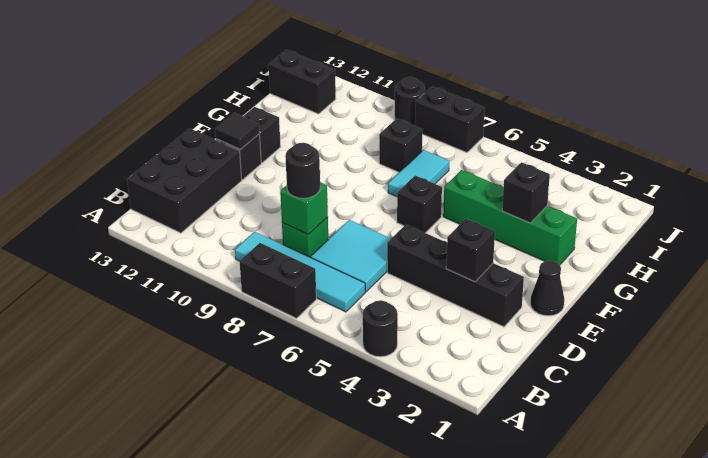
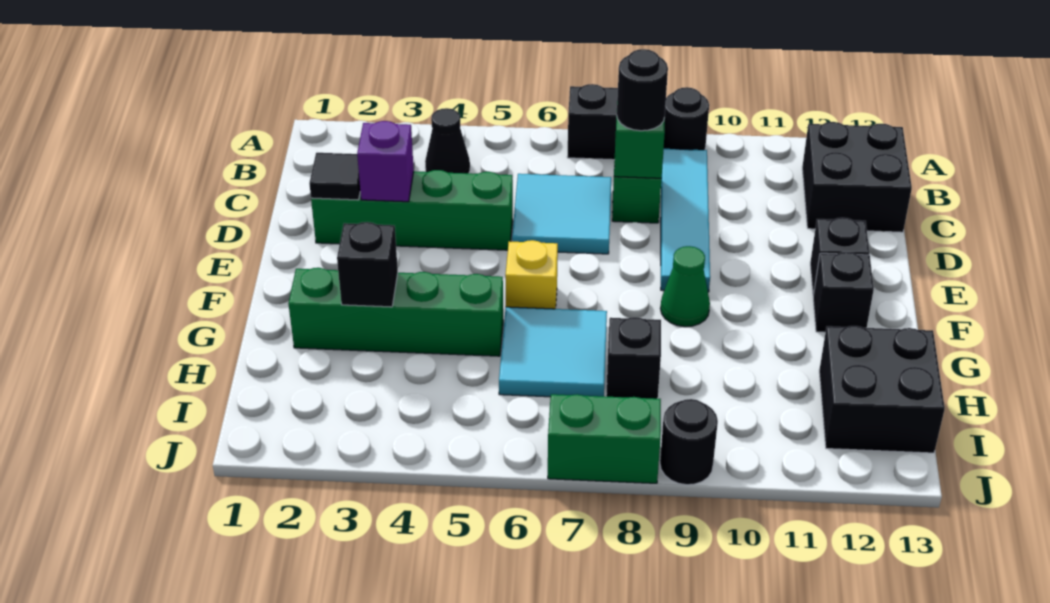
black round brick A4 level 1 -> black round brick A9 level 1
cyan tile B6:B9 level 1 -> cyan tile B9:E9 level 1
black brick B12:D13 level 1 -> black brick B12:C13 level 1
black brick D2:D5 level 1 -> green brick D2:D5 level 1
black brick D3 level 2 -> purple brick D3 level 2
black cone E1 level 1 -> black cone B4 level 1
black tile E12 level 2 -> black tile D2 level 2
black brick F6 level 1 -> yellow brick F6 level 1
none -> green cone F9 level 1
cyan tile G7:H7 level 1 -> cyan tile G6:H7 level 1
black brick I12:I13 level 1 -> black brick H12:I13 level 1
black brick J7:J8 level 1 -> green brick J7:J8 level 1

